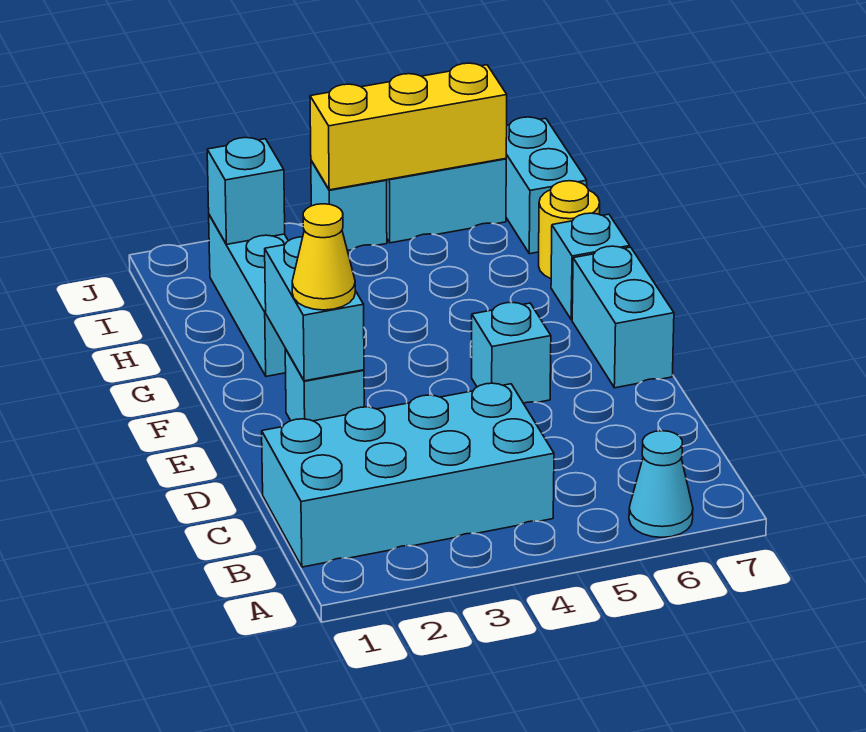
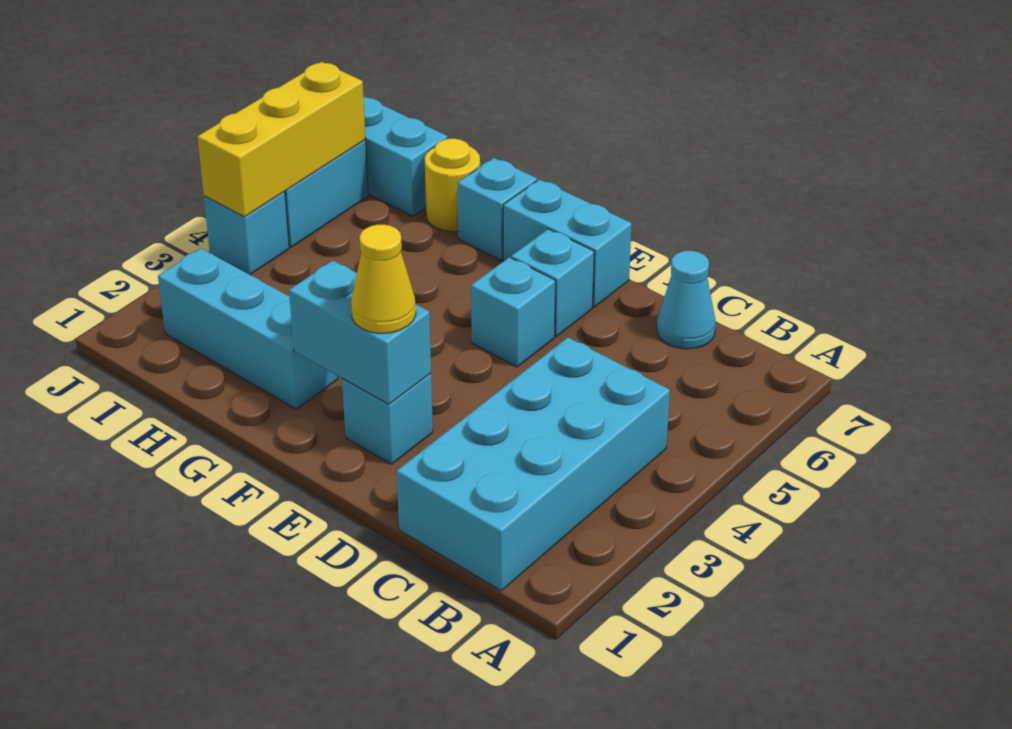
cyan cone A6 level 1 -> cyan cone C7 level 1
cyan brick I2 level 2 -> cyan brick E6 level 1

